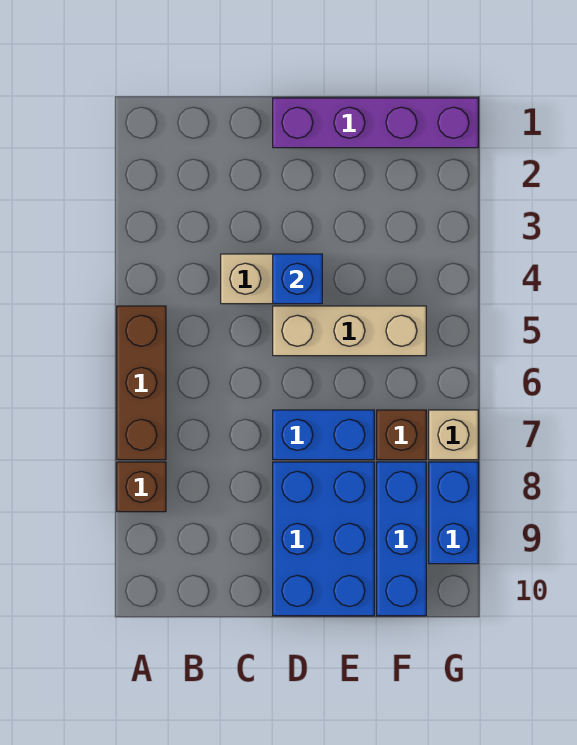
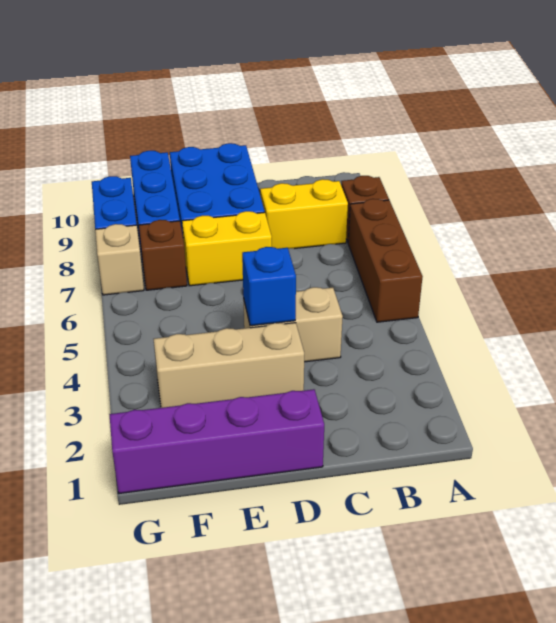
none -> yellow brick B8:C8 level 1
tan brick D5:F5 level 1 -> tan brick D3:F3 level 1
blue brick D7:E7 level 1 -> yellow brick D7:E7 level 1

